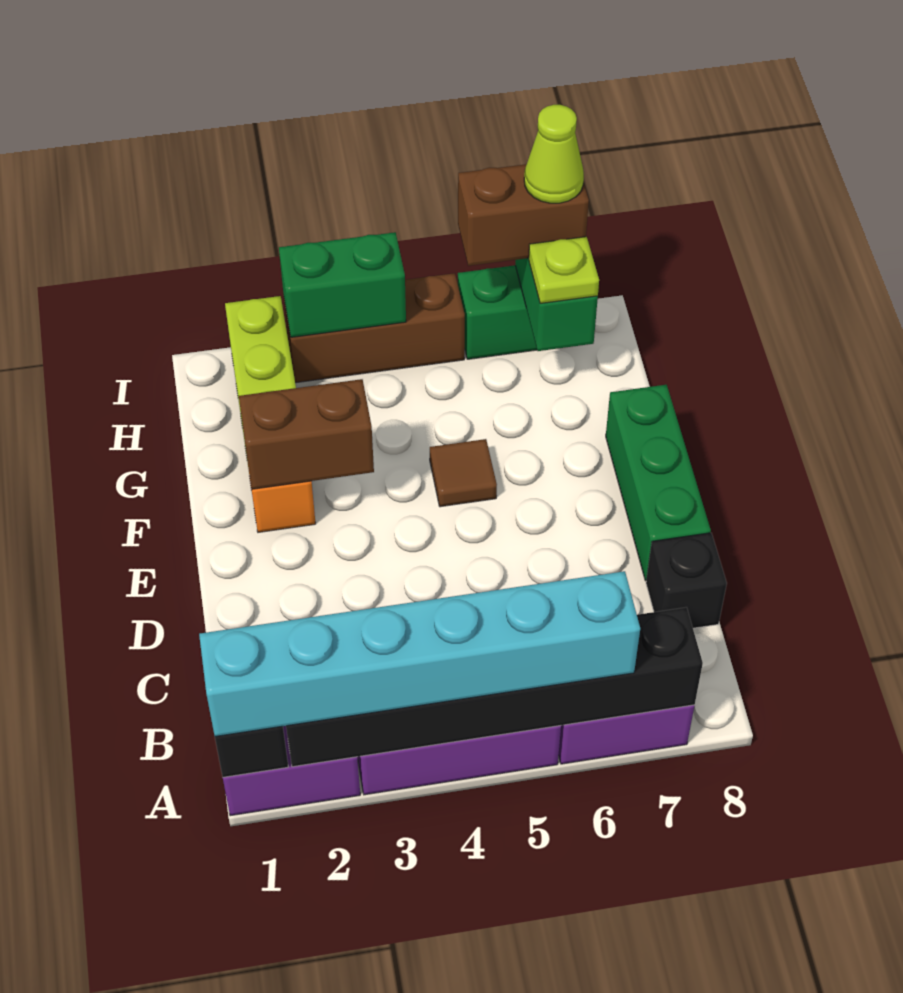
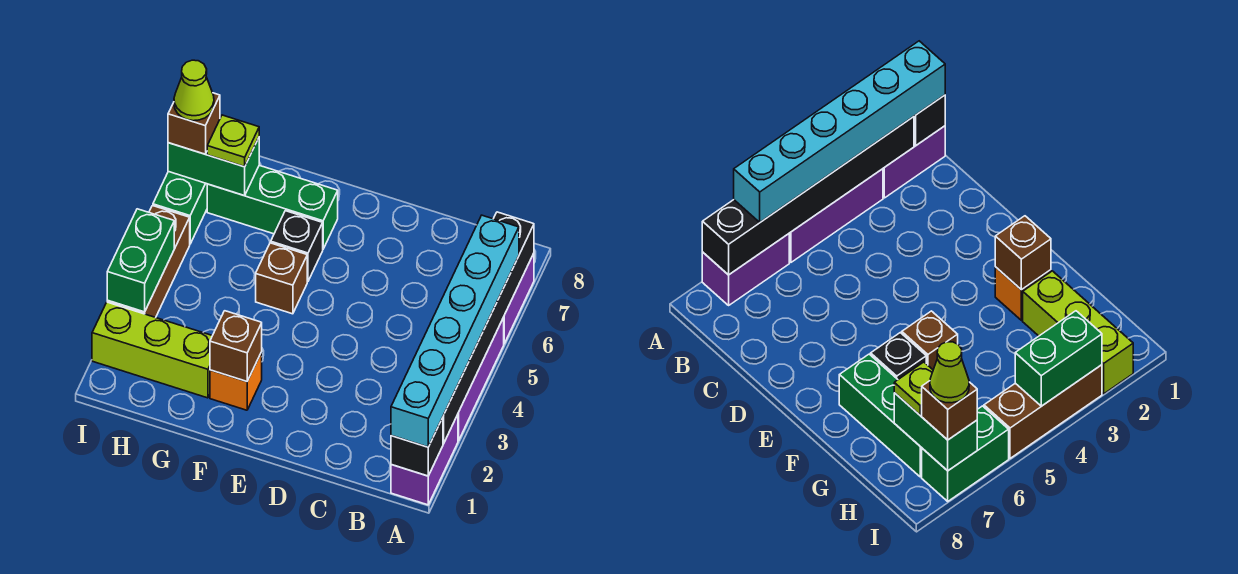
black brick C8 level 1 -> black brick F6 level 1
green brick D8:F8 level 1 -> green brick F7:H7 level 1
brown brick F2:F3 level 2 -> brown brick F2 level 2
brown tile F5 level 1 -> brown brick F5 level 1
brown brick I6:I7 level 3 -> brown brick I7 level 3

